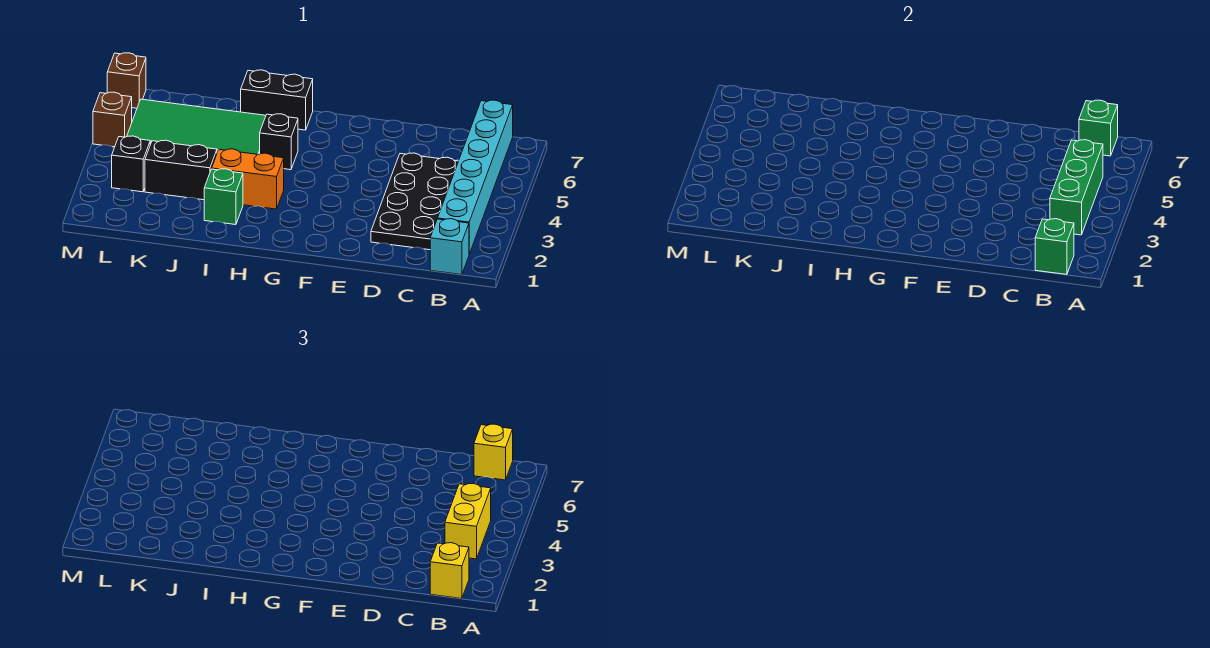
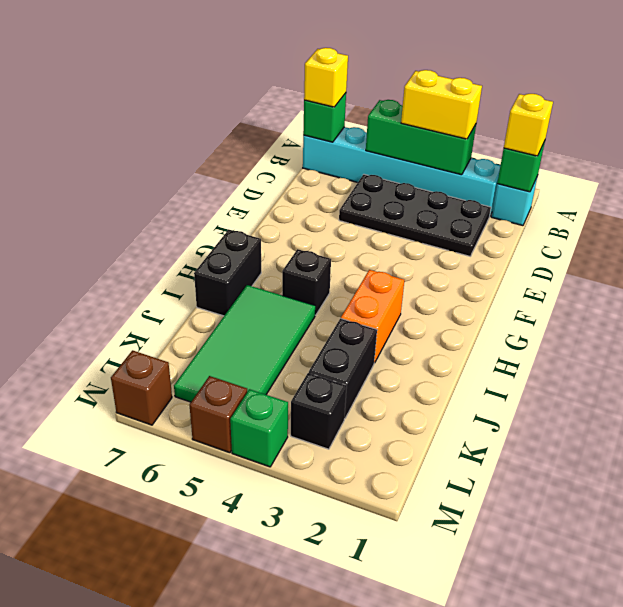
green brick I2 level 1 -> green brick M4 level 1

